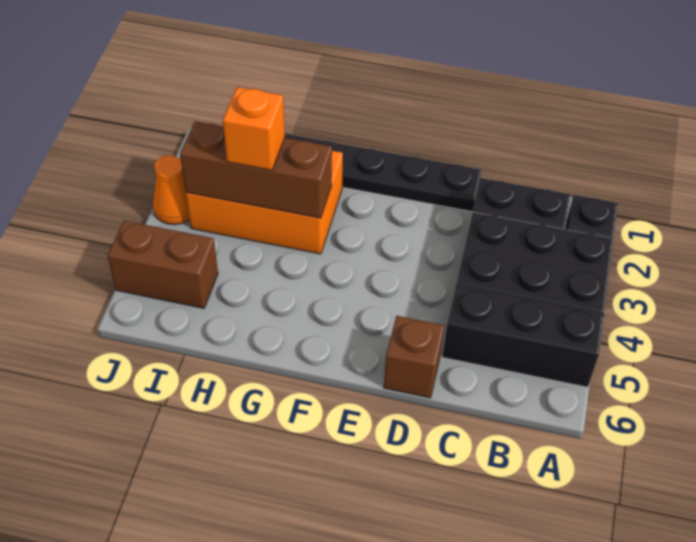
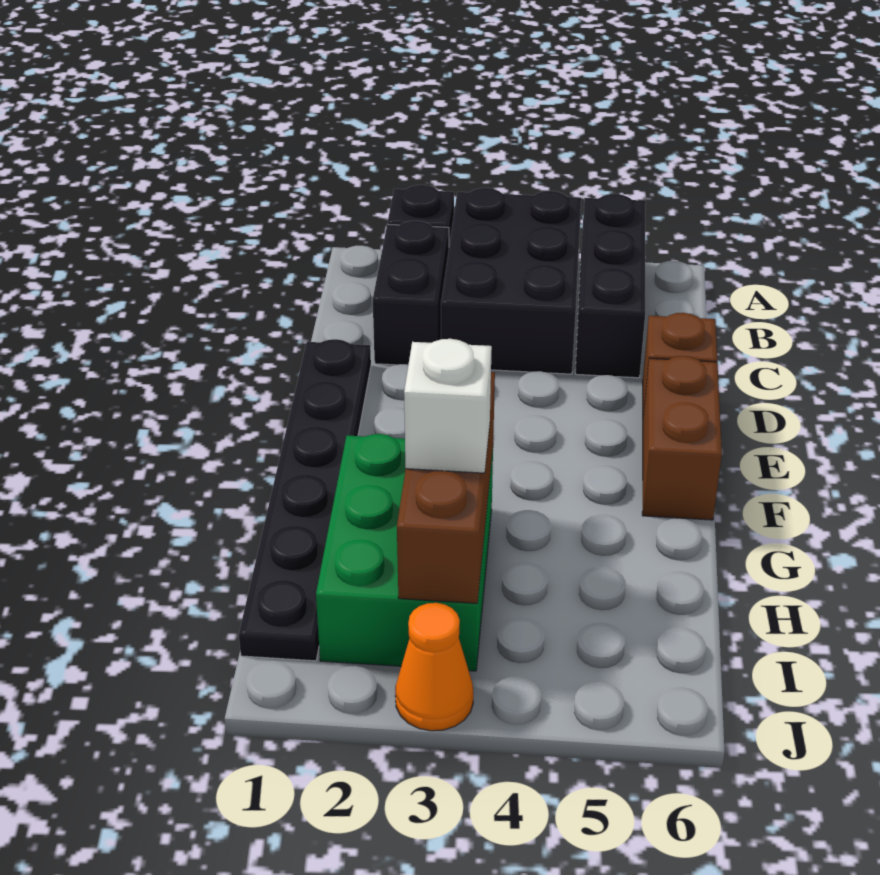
orange brick G2:I3 level 1 -> green brick G2:I3 level 1
orange brick H3 level 3 -> white brick H3 level 3
brown brick I5:J5 level 1 -> brown brick E6:F6 level 1

